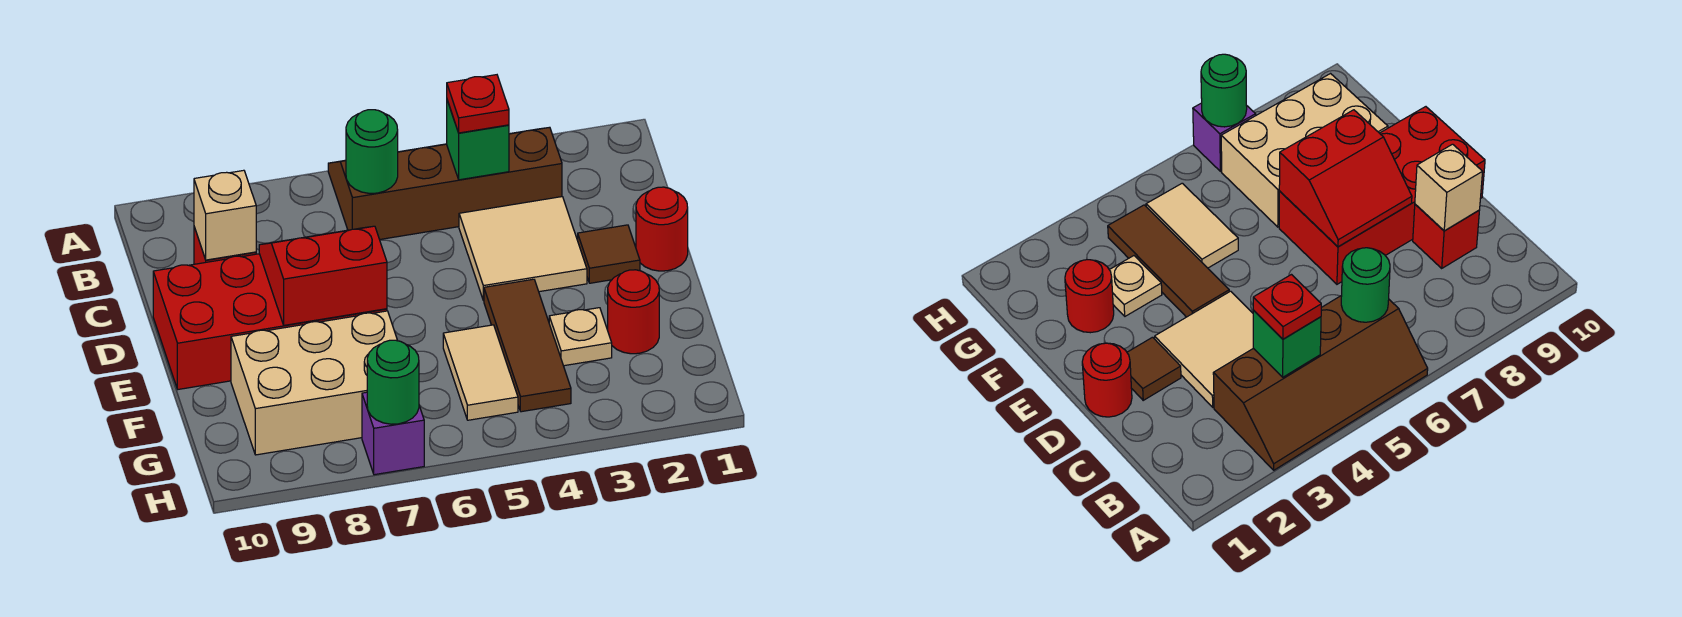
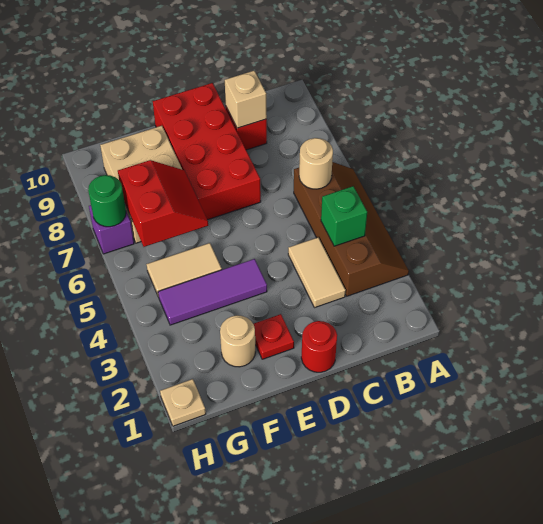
red plate B4 level 3 -> red plate E2 level 1
green round brick B6 level 2 -> tan round brick B6 level 2
tan tile C3:D4 level 1 -> tan tile C3:C4 level 1
brown tile D2 level 1 -> none
red slope D7:E8 level 2 top E -> red slope F6:G7 level 2 top G
brown tile E4:G4 level 1 -> purple tile E4:G4 level 1
red round brick F2 level 1 -> tan round brick F2 level 1
tan plate F3 level 1 -> tan plate H1 level 1

